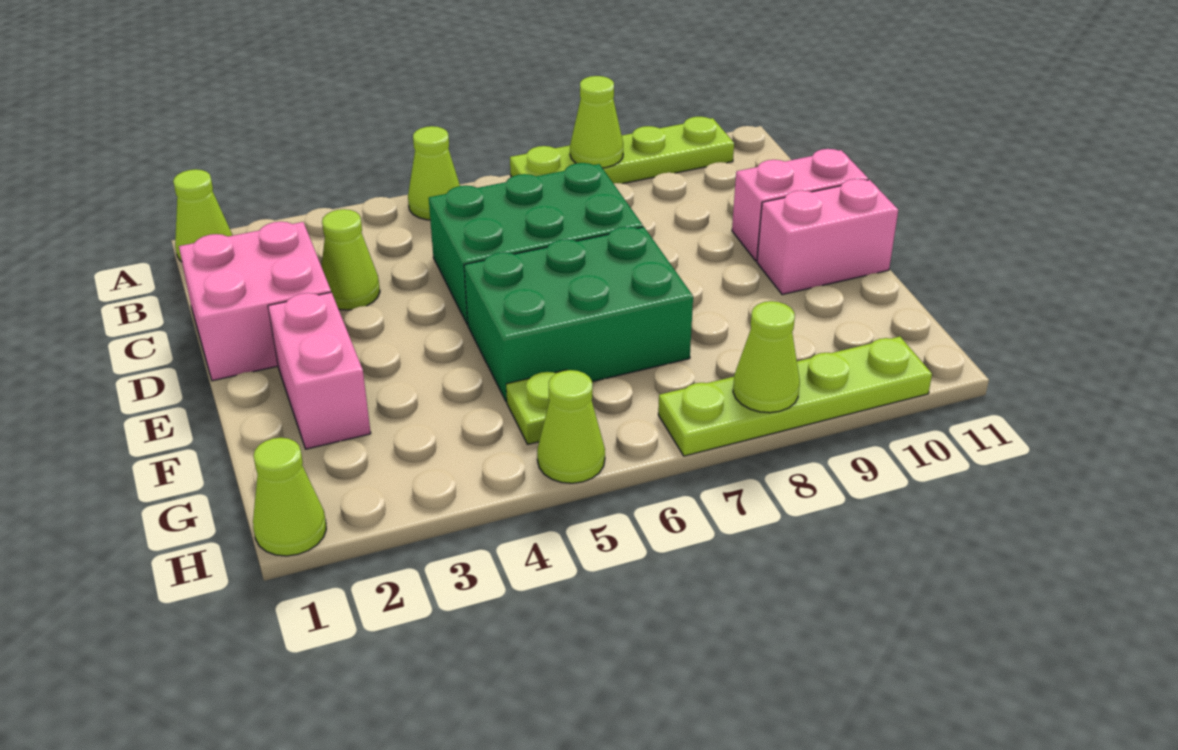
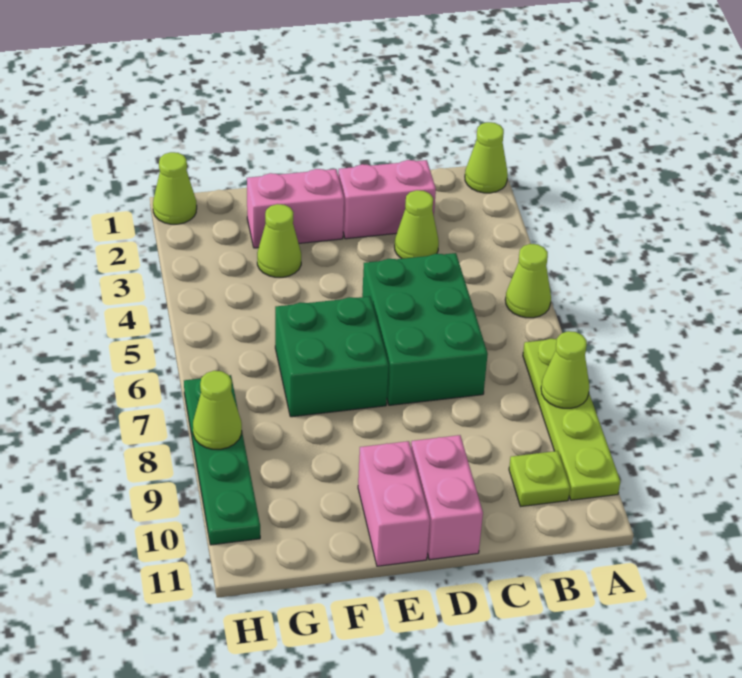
pink brick C1:D2 level 1 -> pink brick C2:D2 level 1
green brick E5:F7 level 1 -> green brick E6:F7 level 1
lime plate G5 level 1 -> lime plate B10 level 1
lime cone H5 level 1 -> lime cone F3 level 1
lime plate H7:H10 level 1 -> green plate H7:H10 level 1

